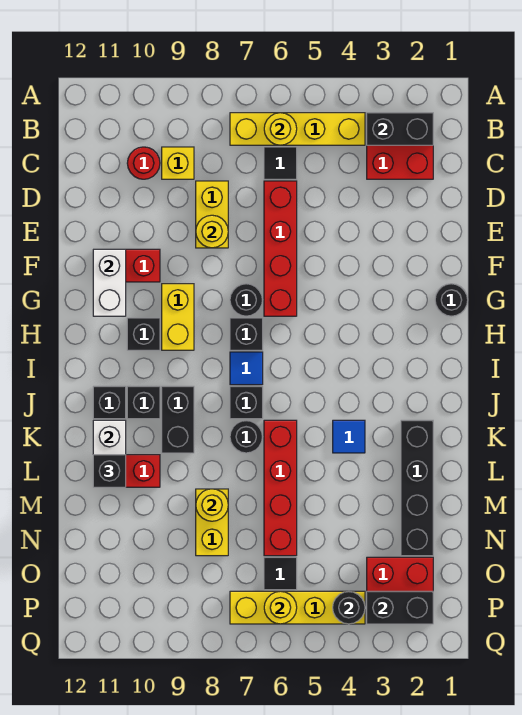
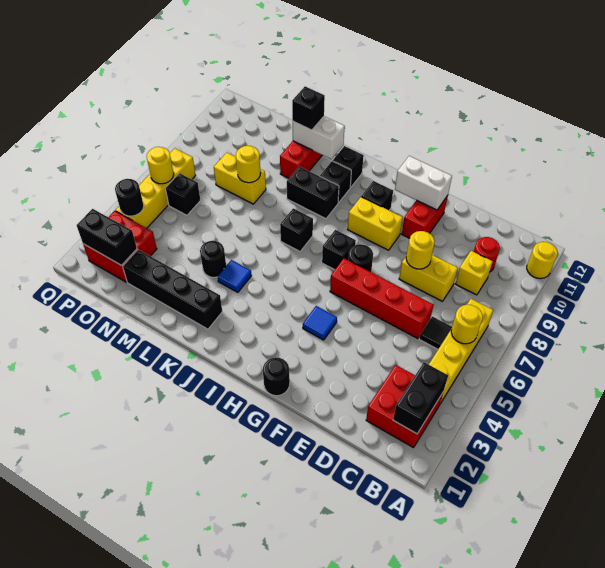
none -> yellow round brick A11 level 1
blue tile I7 level 1 -> blue tile G4 level 1
red brick K6:N6 level 1 -> none
black round brick K7 level 1 -> black round brick L4 level 1
black tile O6 level 1 -> black brick O6 level 1
black brick P2:P3 level 2 -> black brick O2:P2 level 2

